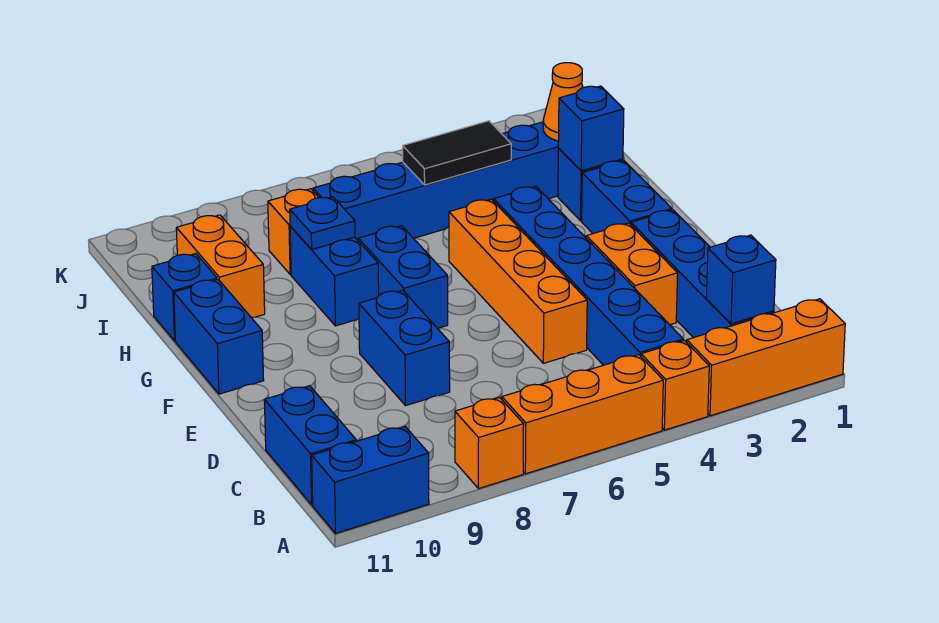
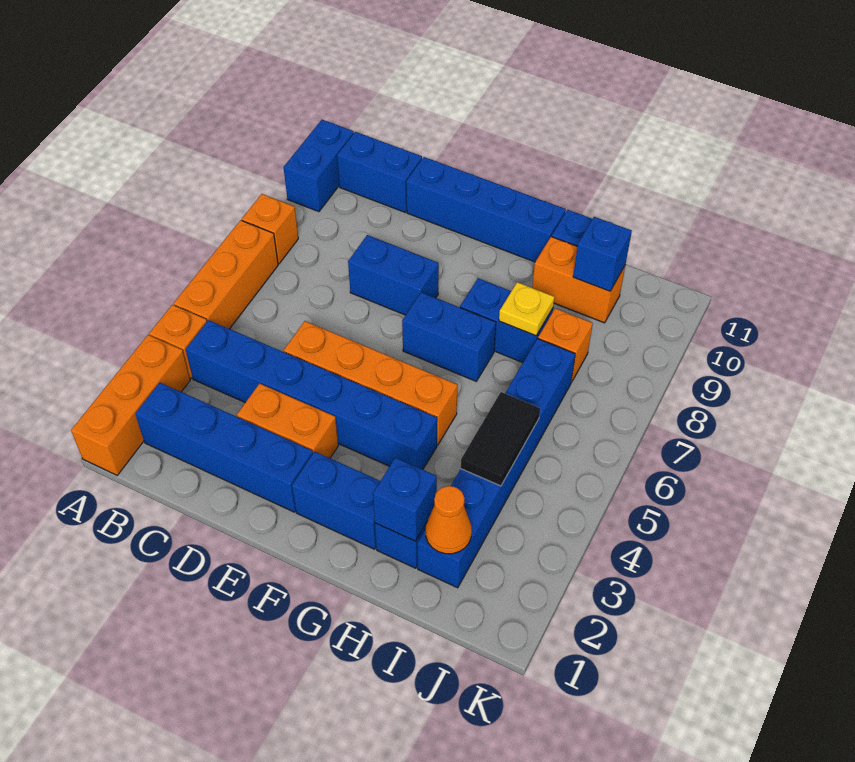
blue brick B2 level 2 -> blue brick I10 level 2
blue brick F11:G11 level 1 -> blue brick D11:G11 level 1
blue plate H8 level 2 -> yellow plate H8 level 2

